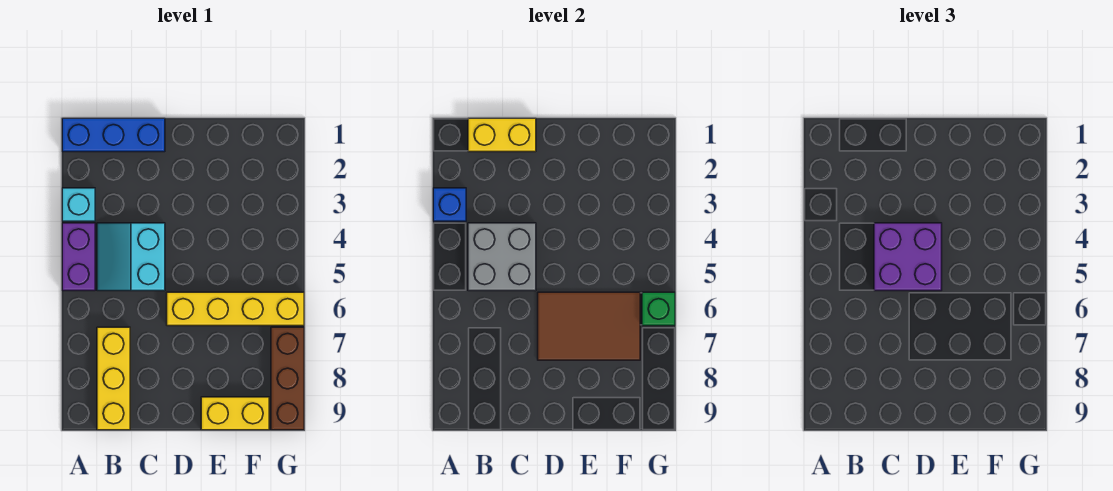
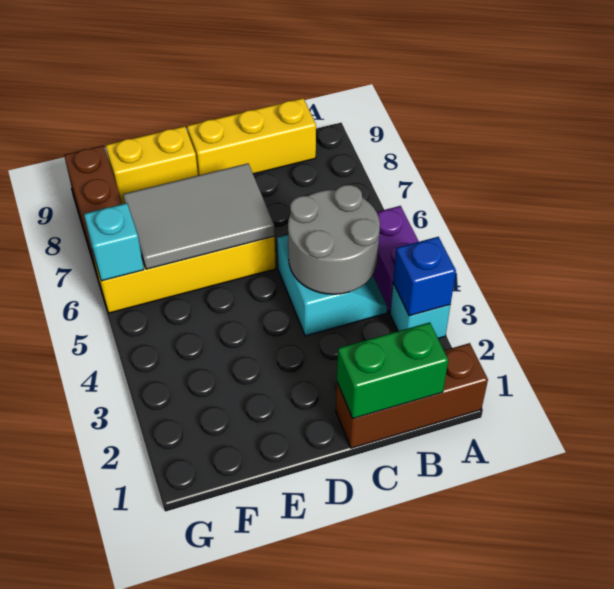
blue brick A1:C1 level 1 -> brown brick A1:C1 level 1
yellow brick B1:C1 level 2 -> green brick B1:C1 level 2
grey brick B4:C5 level 2 -> grey round brick B4:C5 level 2
yellow brick B7:B9 level 1 -> yellow brick B9:D9 level 1
purple brick C4:D5 level 3 -> none
brown tile D6:F7 level 2 -> grey tile D6:F7 level 2
green brick G6 level 2 -> cyan brick G6 level 2

